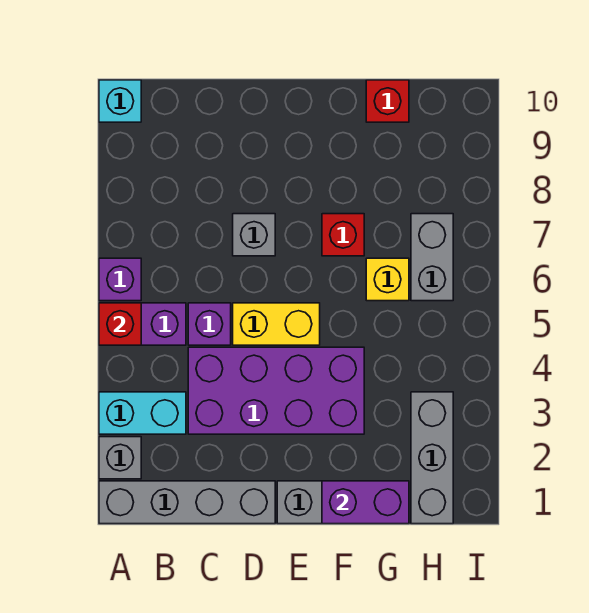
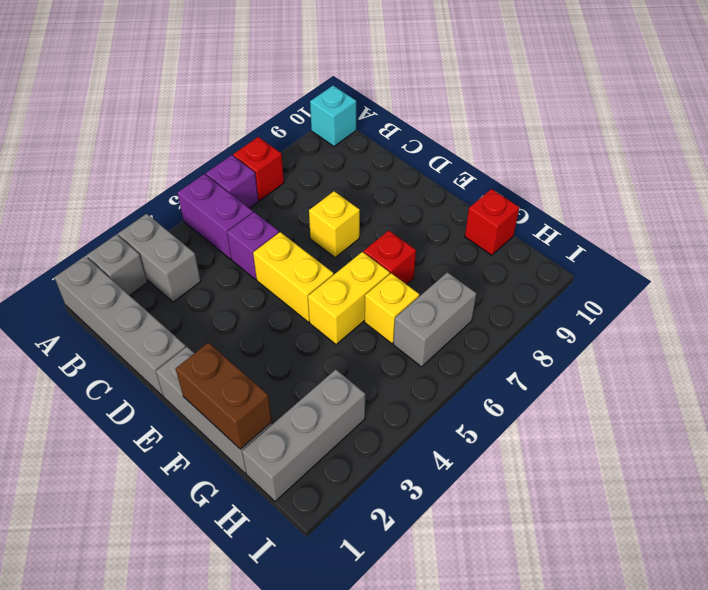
cyan brick A3:B3 level 1 -> grey brick A3:B3 level 1
red brick A5 level 2 -> red brick A7 level 1
purple brick C3:F4 level 1 -> none
grey brick D7 level 1 -> yellow brick D7 level 1
purple brick F1:G1 level 2 -> brown brick F1:G1 level 2
none -> yellow brick F5:F6 level 1

